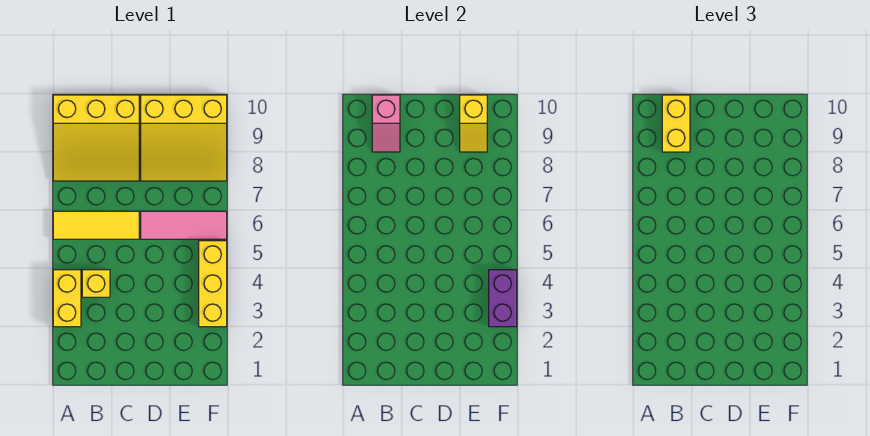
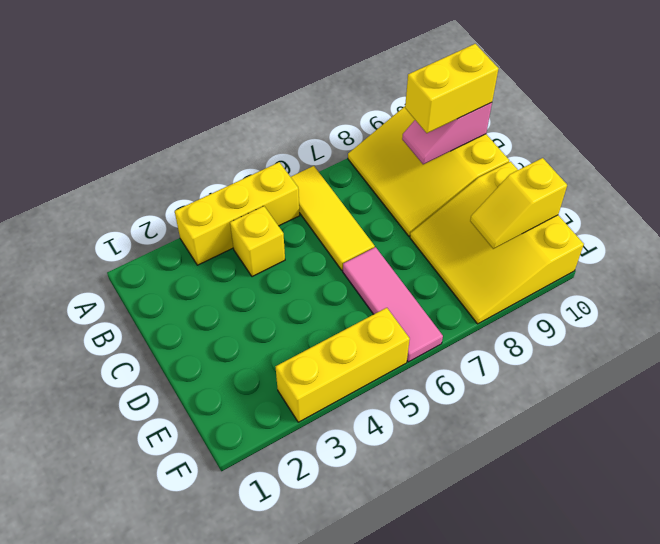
yellow brick A3:A4 level 1 -> yellow brick A3:A5 level 1
purple brick F3:F4 level 2 -> none

